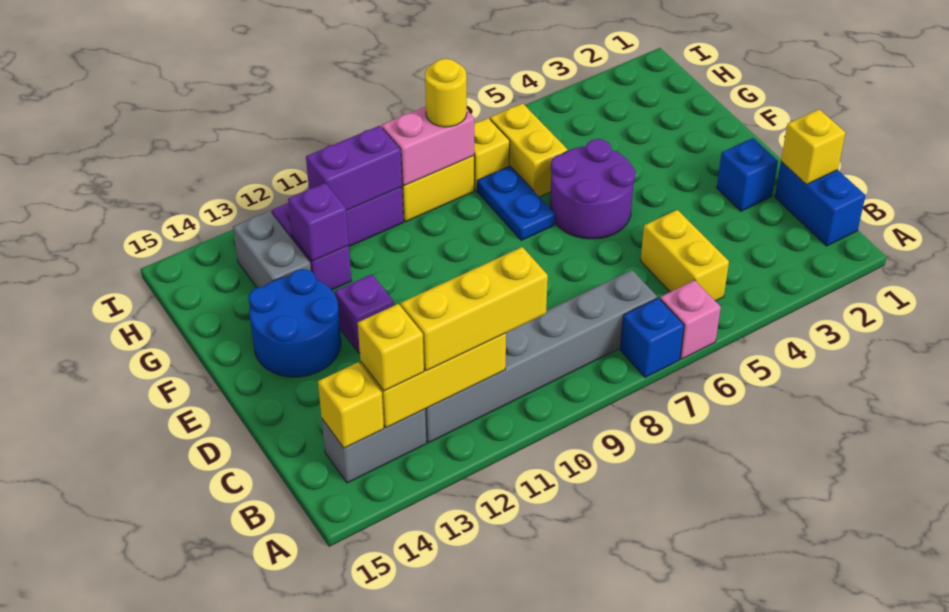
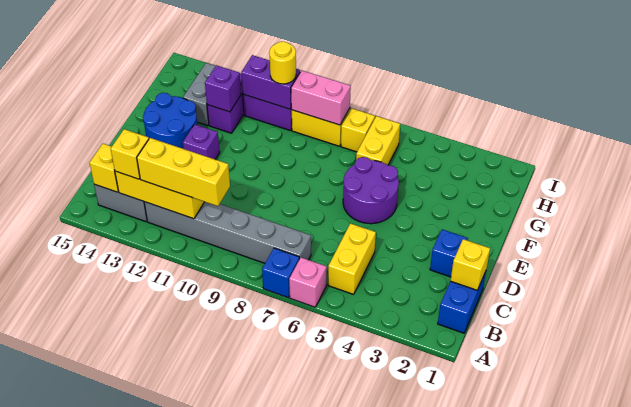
blue plate F7:G7 level 1 -> none
yellow round brick H8 level 3 -> yellow round brick H10 level 3

